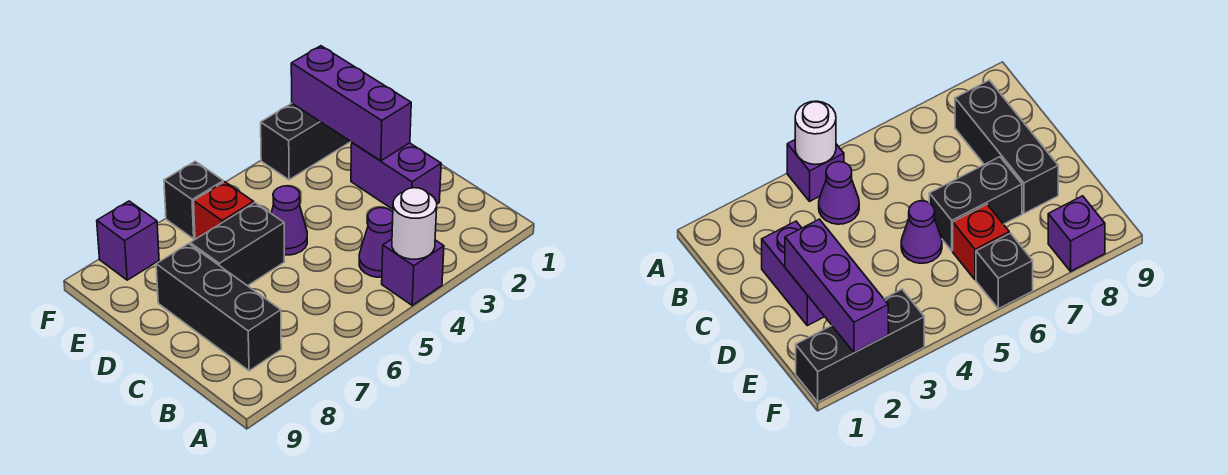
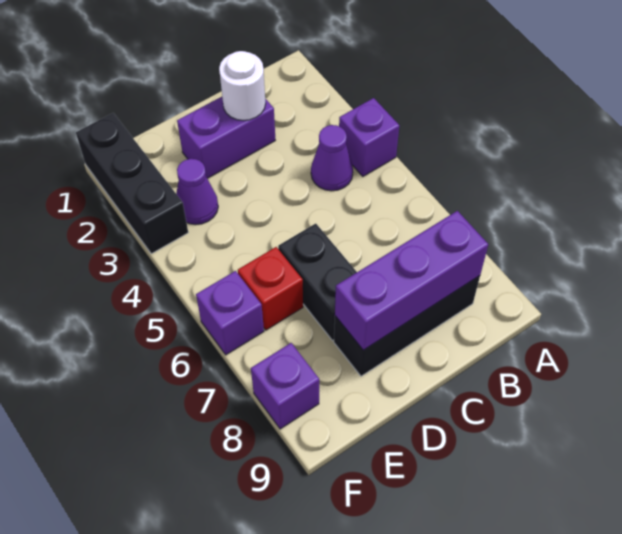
white round brick A4 level 2 -> white round brick C2 level 2
purple brick D2:F2 level 2 -> purple brick B8:D8 level 2
purple cone D5 level 1 -> purple cone E3 level 1
black brick F6 level 1 -> purple brick F6 level 1

